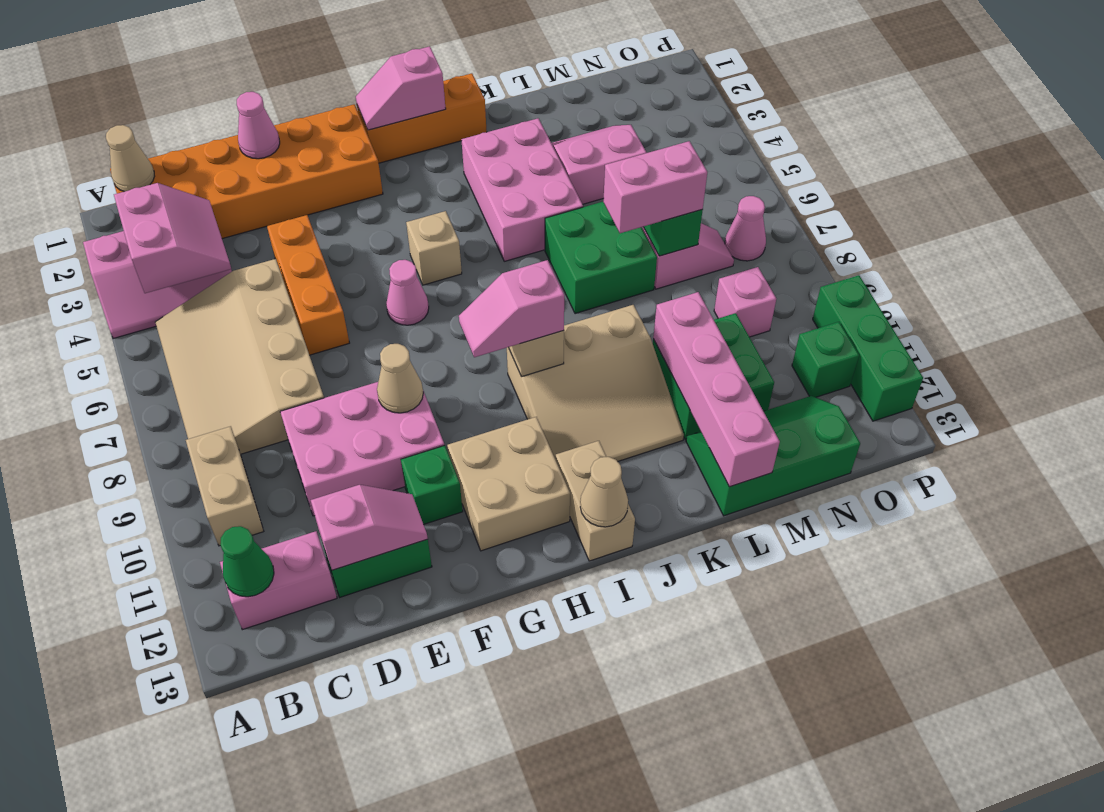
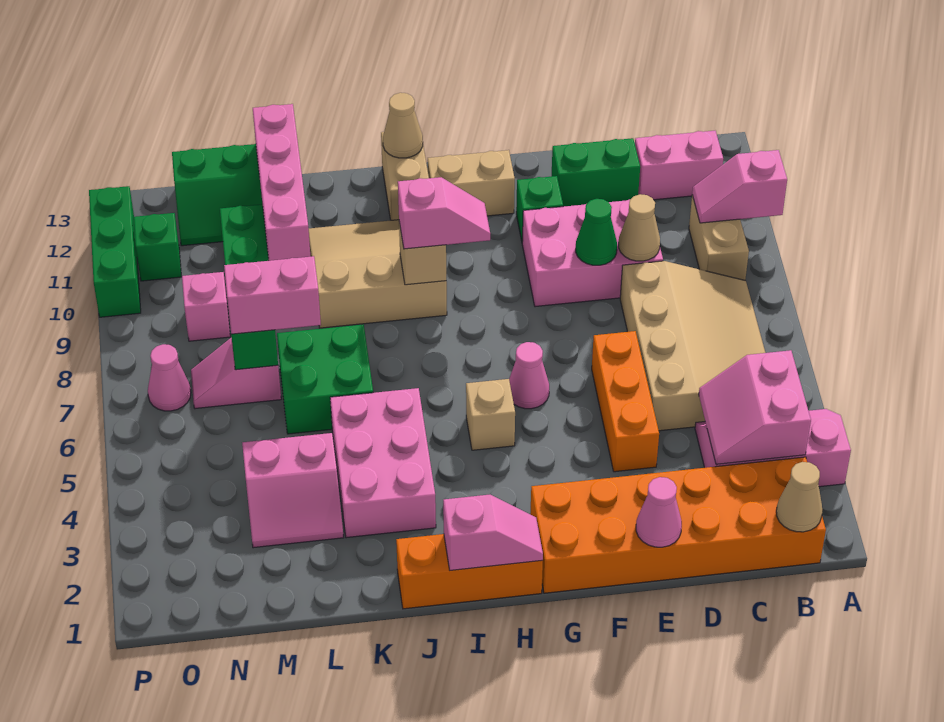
green cone B12 level 2 -> green cone E9 level 2
pink slope D12:E12 level 2 top D -> pink slope A10:B10 level 2 top A
tan cone F9 level 2 -> tan cone D9 level 2
tan brick G11:H12 level 1 -> tan brick G12:H12 level 1

